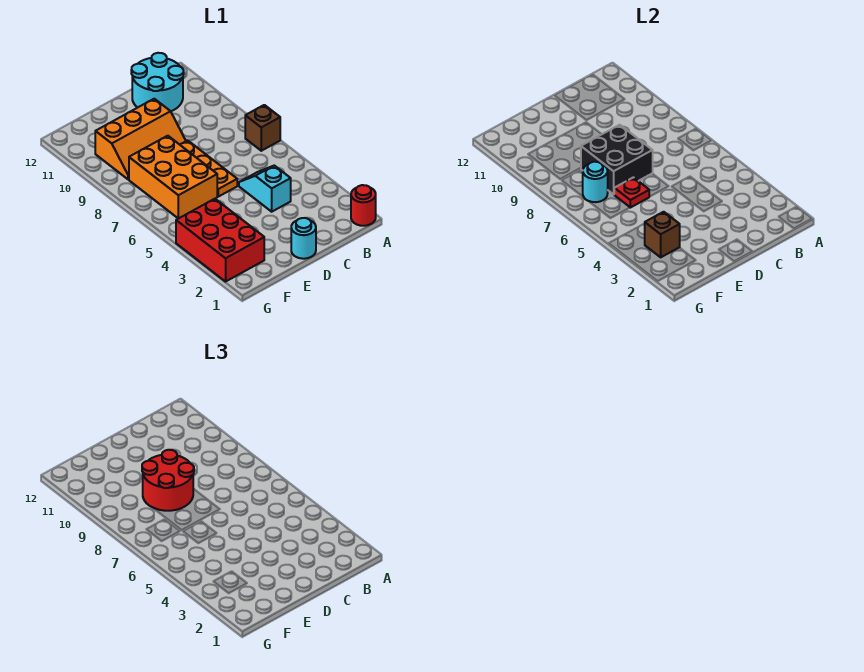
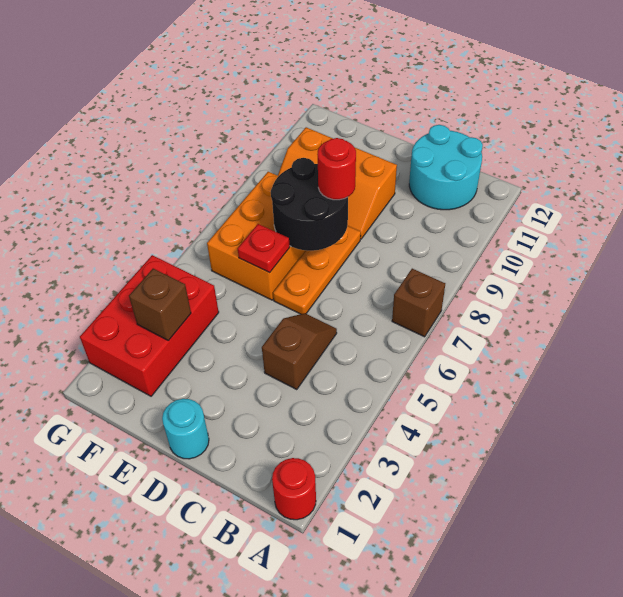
cyan slope C4:C5 level 1 top 4 -> brown slope C4:C5 level 1 top 4
black brick D7:E8 level 2 -> black round brick D7:E8 level 2
red round brick D8:E9 level 3 -> red round brick D8 level 3
cyan round brick F7 level 2 -> none

